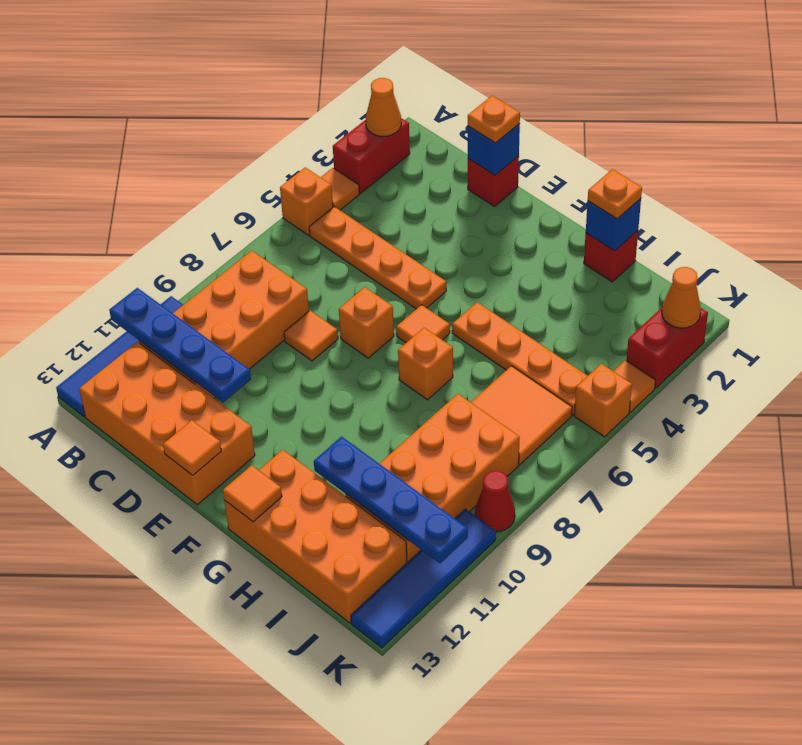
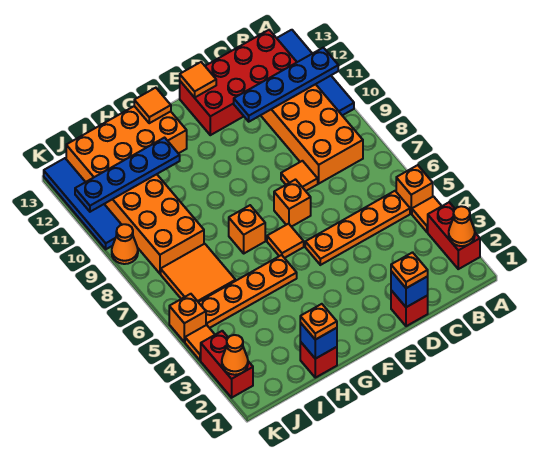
orange brick B12:E13 level 1 -> red brick B12:E13 level 1
red cone K9 level 1 -> orange cone K9 level 1

